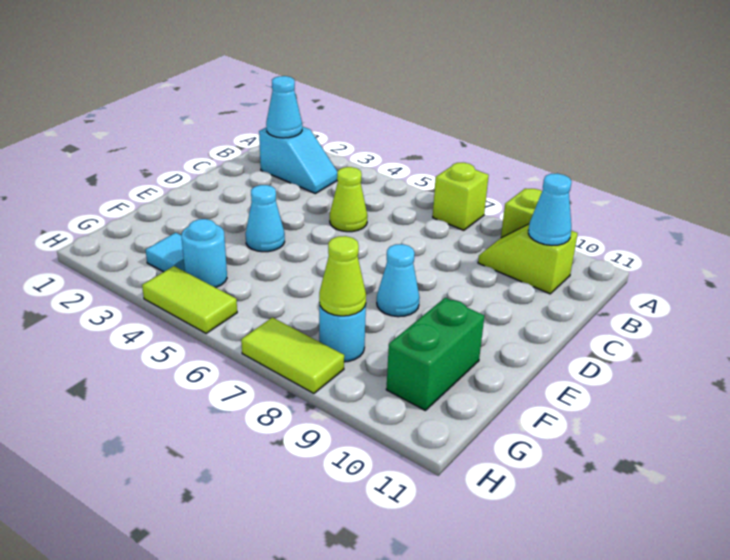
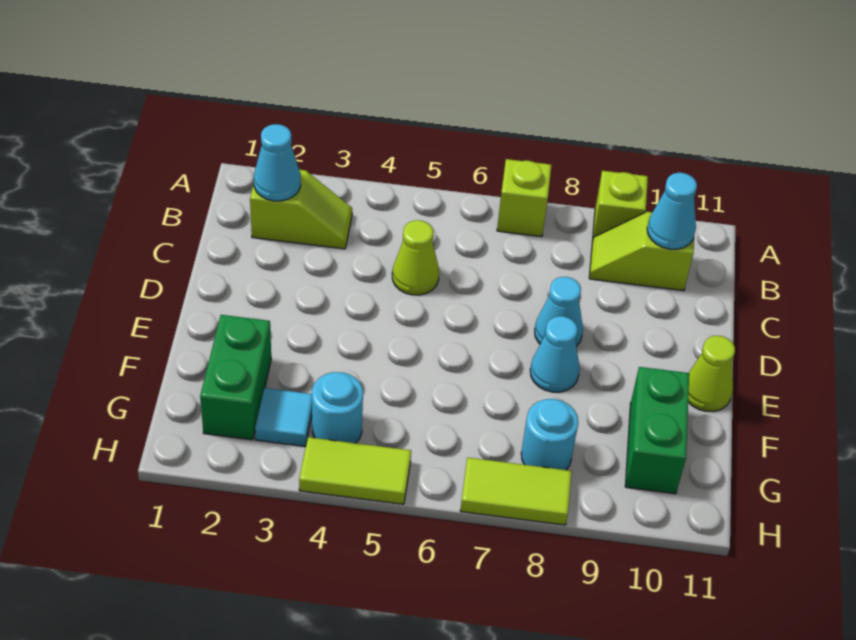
cyan slope B2:B3 level 1 top 2 -> lime slope B2:B3 level 1 top 2
cyan cone E4 level 1 -> cyan cone D8 level 1
none -> green brick F2:G2 level 1
lime cone G8 level 2 -> lime cone E11 level 1

